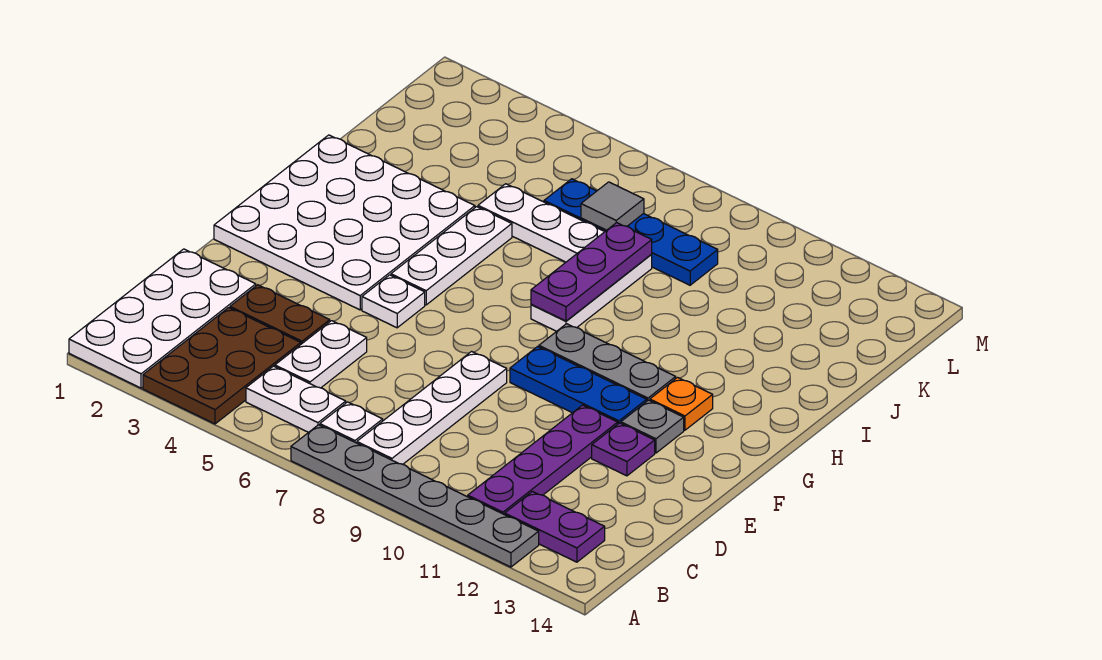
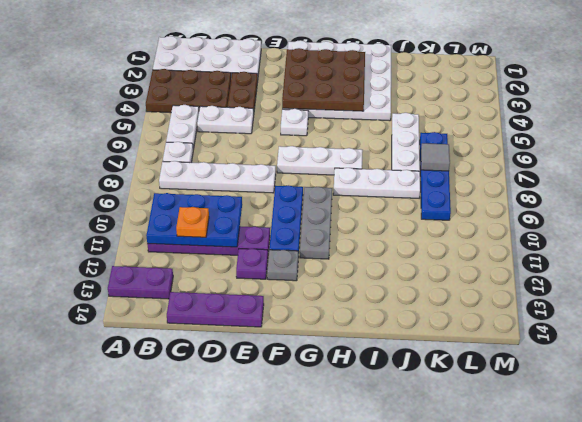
grey plate A7:A12 level 1 -> none
none -> blue plate B10:D11 level 2
purple plate B12:B13 level 1 -> purple plate A13:B13 level 1
none -> brown plate F2:H4 level 2
white plate G5:I5 level 1 -> white plate F7:H7 level 1
orange plate G12 level 1 -> orange plate C11 level 3
purple plate H8:J8 level 2 -> purple plate C14:E14 level 1

